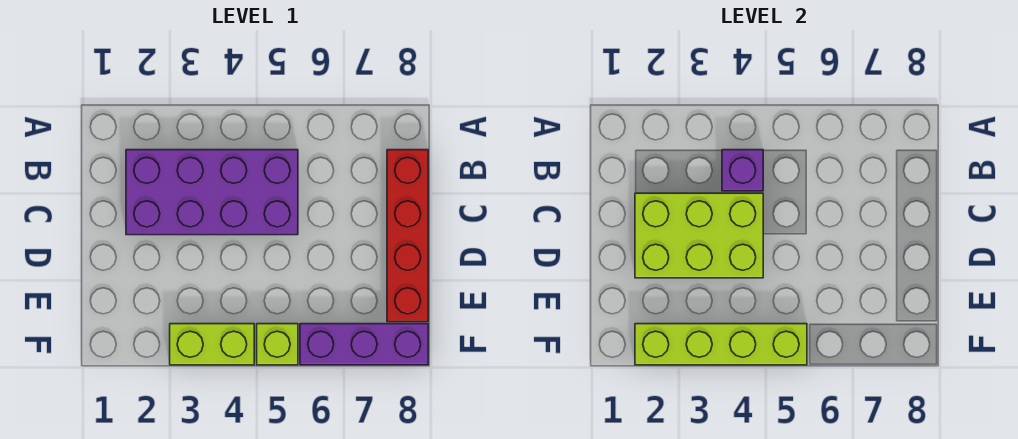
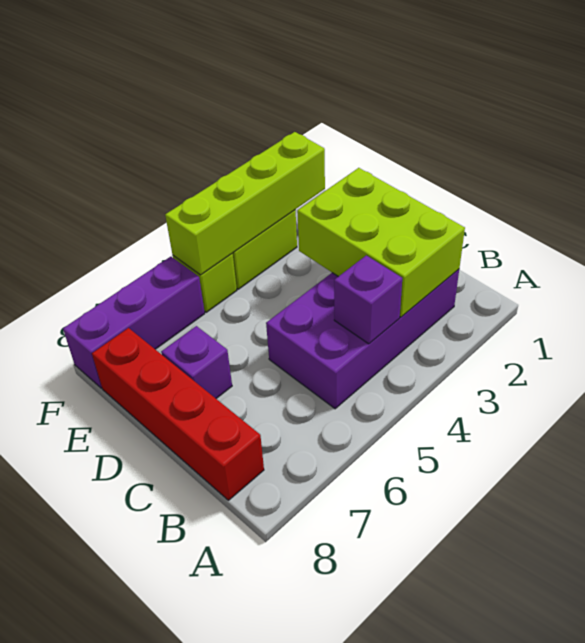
lime brick C2:D4 level 2 -> lime brick B2:D3 level 2
none -> purple brick D7 level 1

